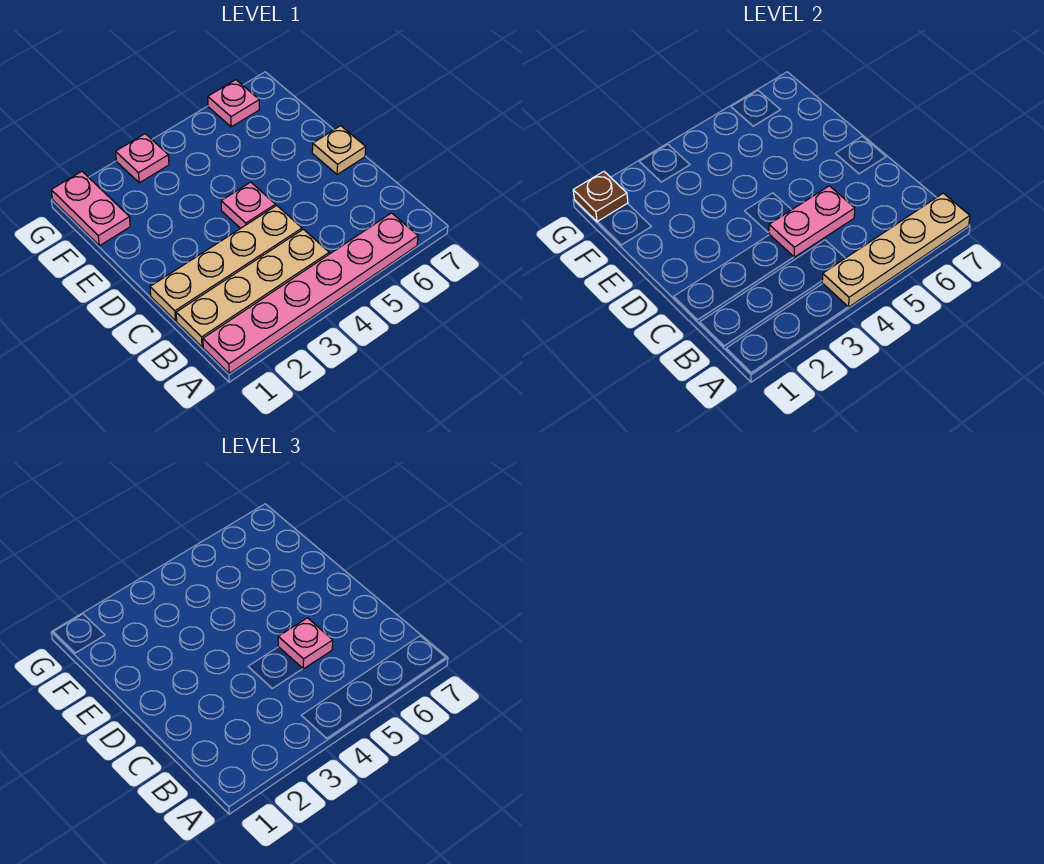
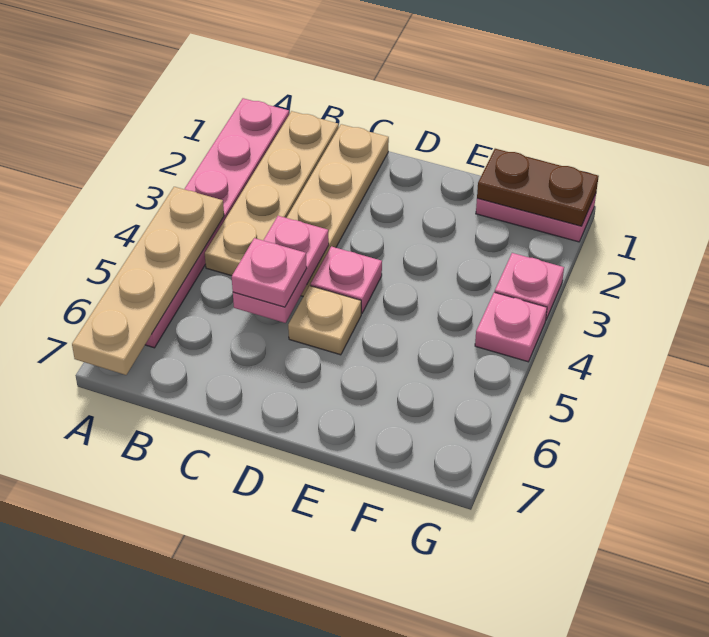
tan plate D7 level 1 -> tan plate D5 level 1
brown plate G1 level 2 -> brown plate F1:G1 level 2
pink plate G6 level 1 -> pink plate G4 level 1

